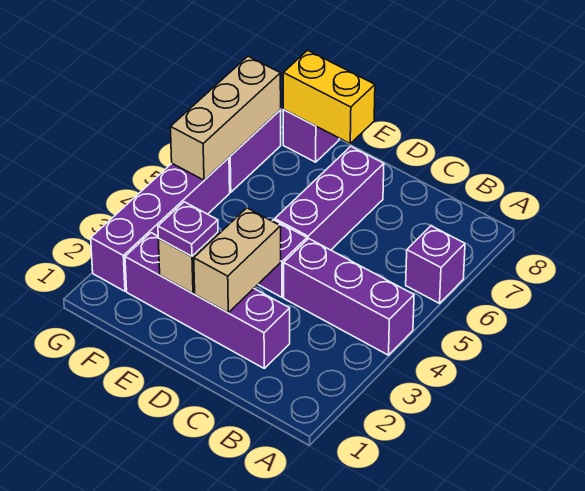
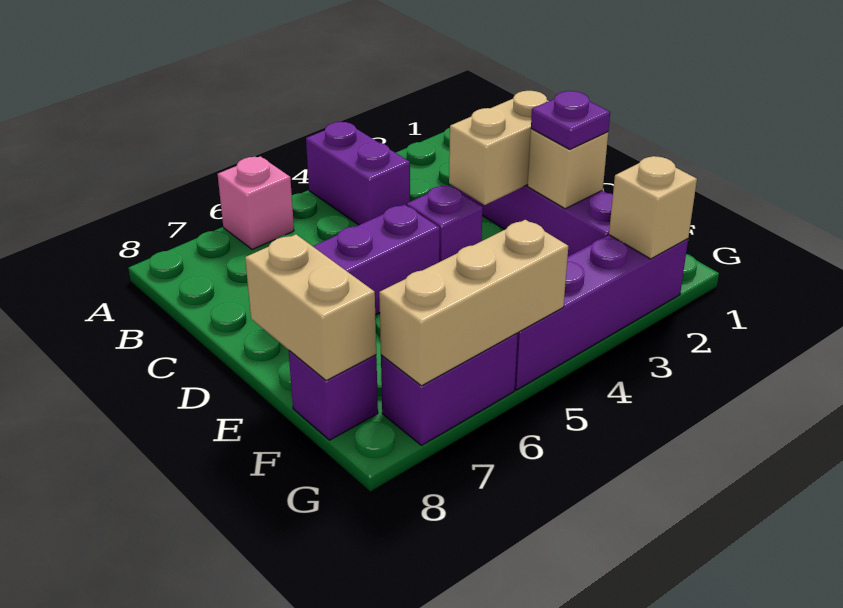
purple brick A4:C4 level 1 -> purple brick A4:B4 level 1
purple brick A6 level 1 -> pink brick A6 level 1
yellow brick E8:F8 level 2 -> tan brick E8:F8 level 2
none -> tan brick G2 level 2

